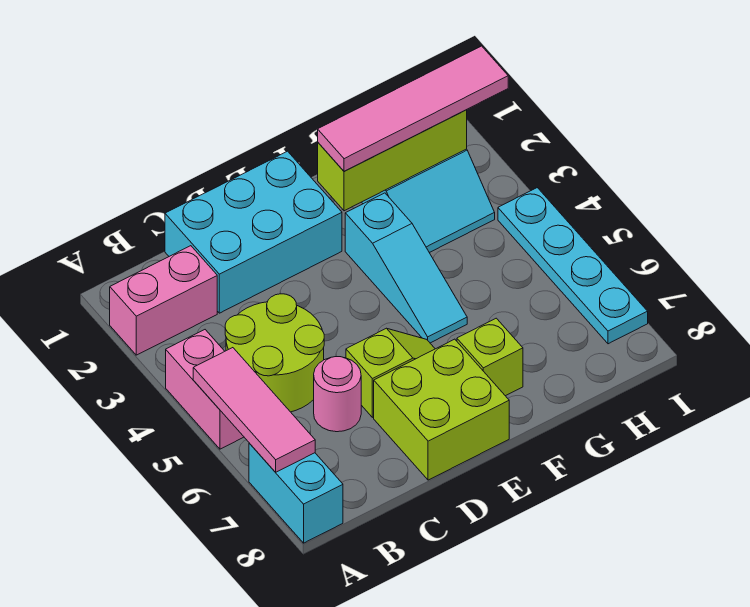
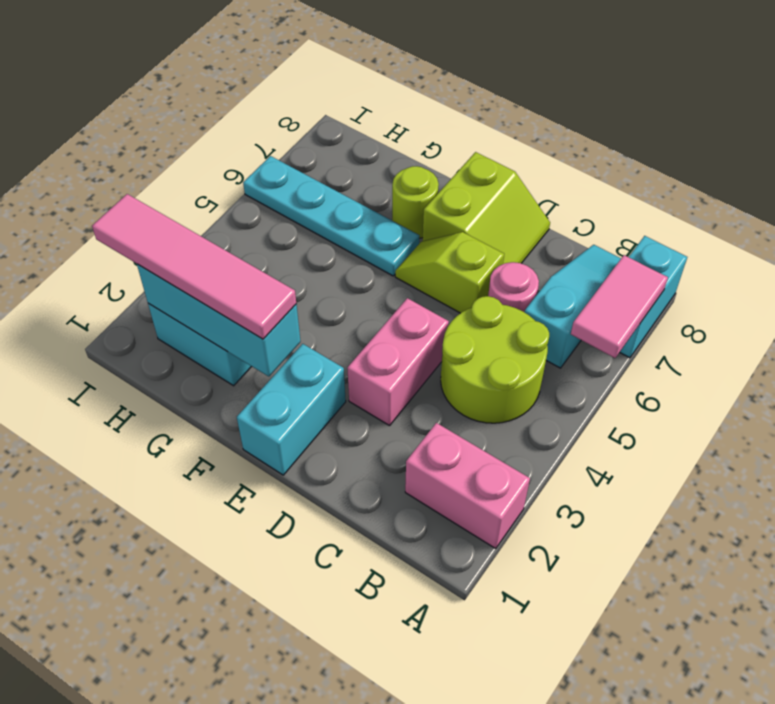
pink brick A4:A5 level 1 -> pink brick D3:D4 level 1
pink tile A5:A7 level 2 -> pink tile A6:A7 level 2
cyan brick C1:E2 level 1 -> cyan brick E1:E2 level 1
lime brick D7:E8 level 1 -> lime slope D7:E8 level 1 top E
lime brick F2:H2 level 2 -> cyan brick F2:H2 level 2
cyan slope F3:F5 level 1 top 3 -> cyan slope B6:B8 level 1 top 6
lime brick F7 level 1 -> lime round brick F7 level 1
cyan plate I4:I7 level 1 -> cyan plate F6:I6 level 1

